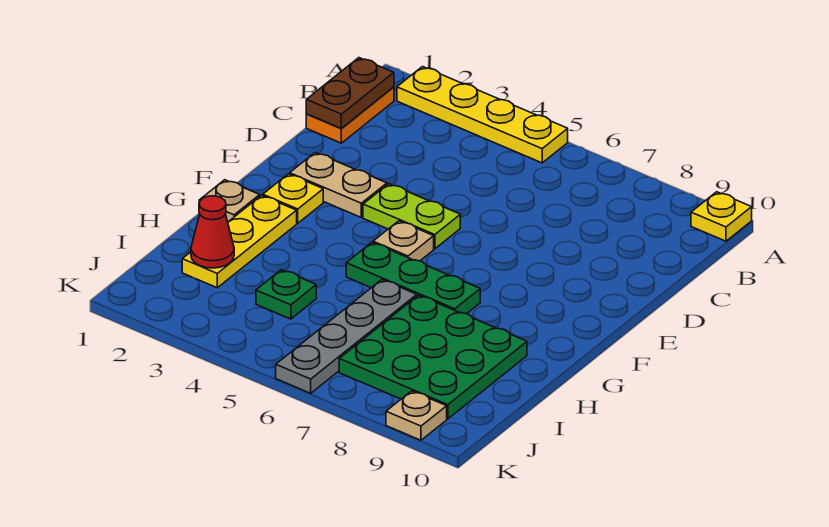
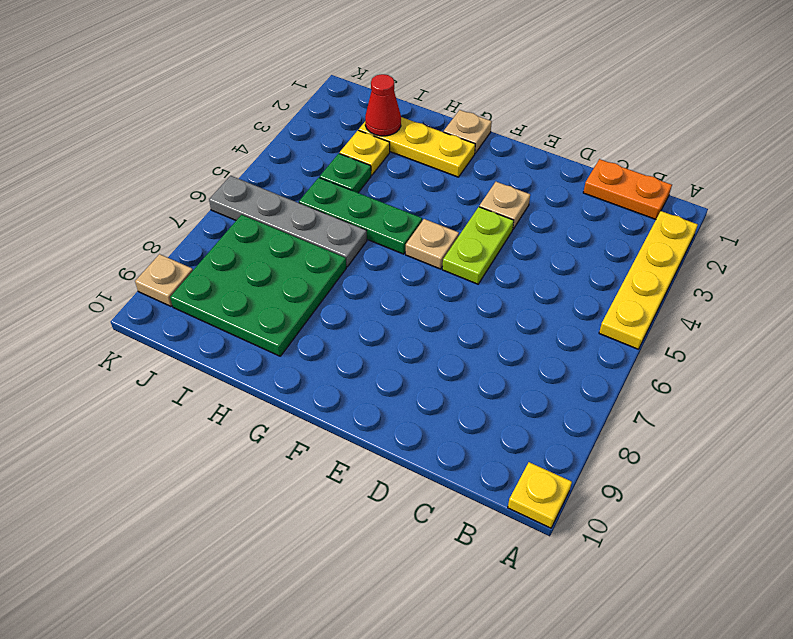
brown plate B1:C1 level 2 -> none
tan plate E2:E3 level 1 -> tan plate E3 level 1
yellow plate F2 level 1 -> yellow plate I3 level 1
green plate G5:G7 level 1 -> green plate G5:I5 level 1

